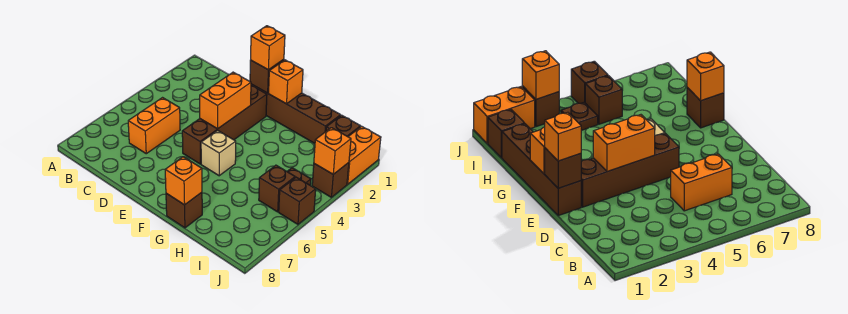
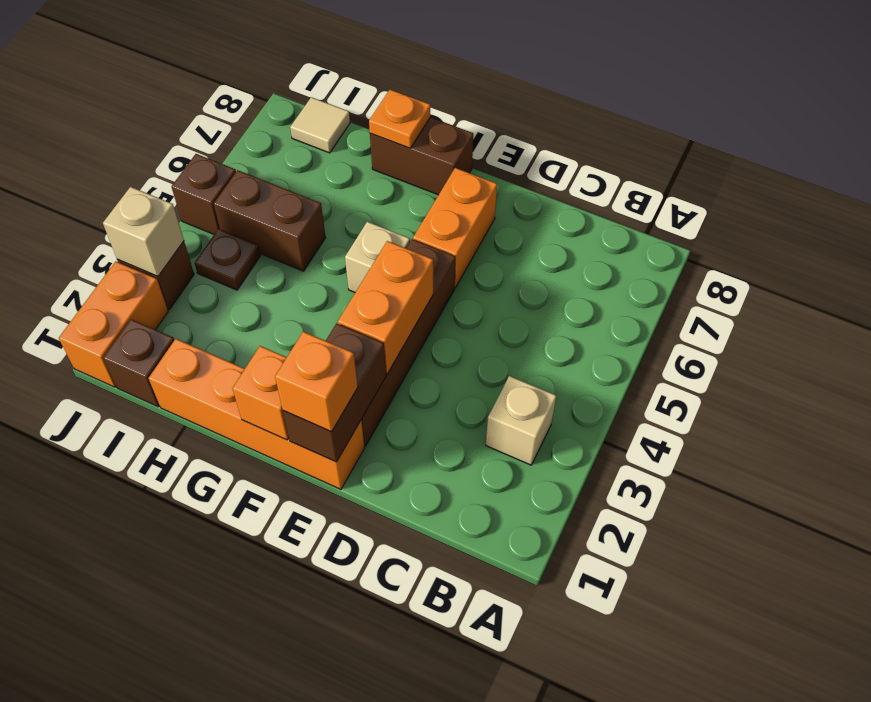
none -> tan brick B3 level 1
orange brick C5:C6 level 1 -> orange brick E6:E7 level 1
brown brick E1:H1 level 1 -> orange brick E1:H1 level 1
brown brick E1 level 2 -> brown brick E1:E2 level 2
brown brick G8 level 1 -> brown brick F8:G8 level 1
orange brick G8 level 2 -> orange plate G8 level 2
brown brick I5 level 1 -> brown brick H5:I5 level 1
none -> tan tile I8 level 1
orange brick J3 level 2 -> tan brick J3 level 2

